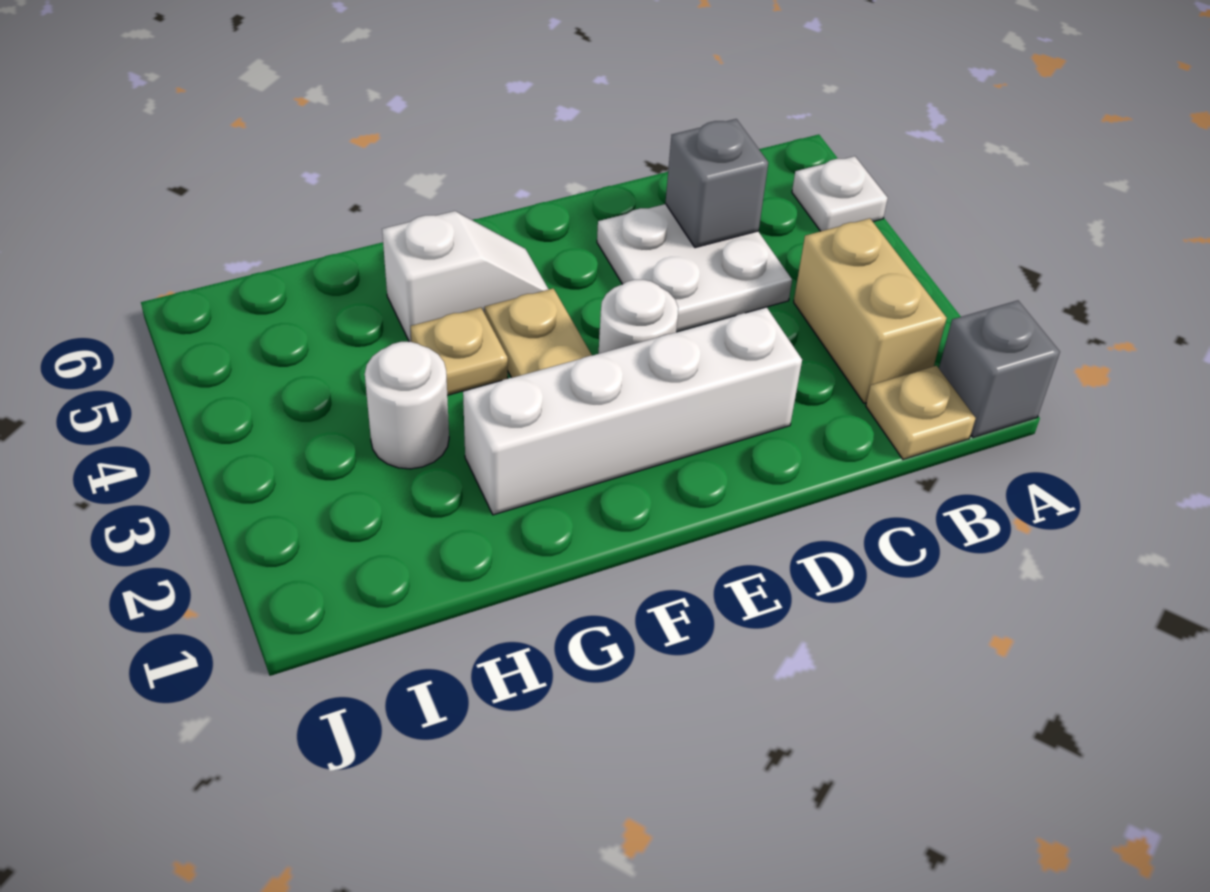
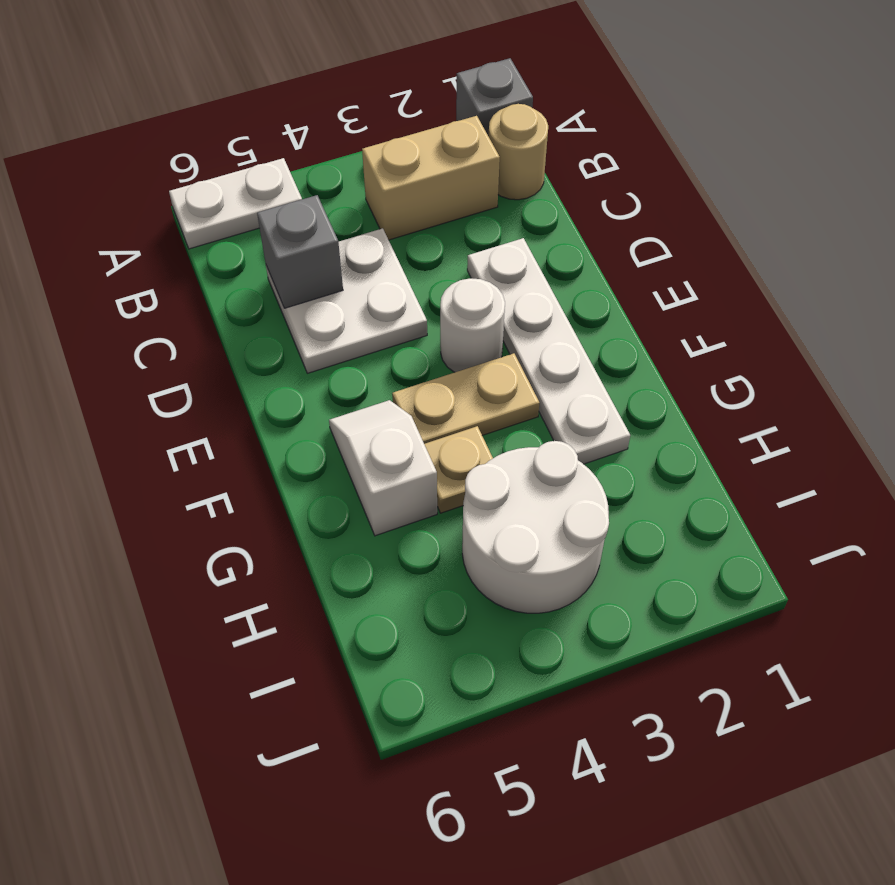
white plate A5 level 1 -> white plate A5:A6 level 1
tan plate B1 level 1 -> tan round brick B1 level 1
white brick D2:G2 level 1 -> white plate D2:G2 level 1
white round brick H3 level 1 -> white round brick H3:I4 level 1

